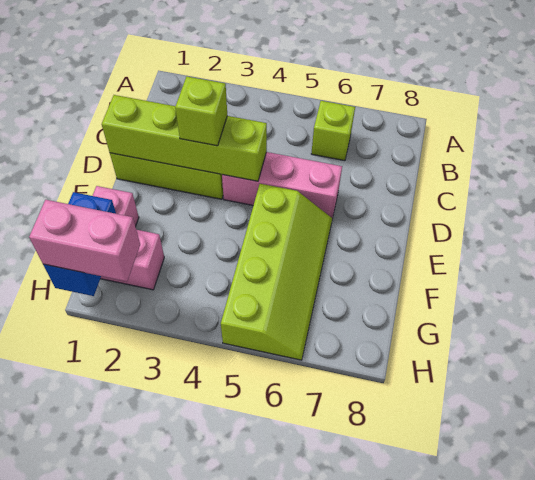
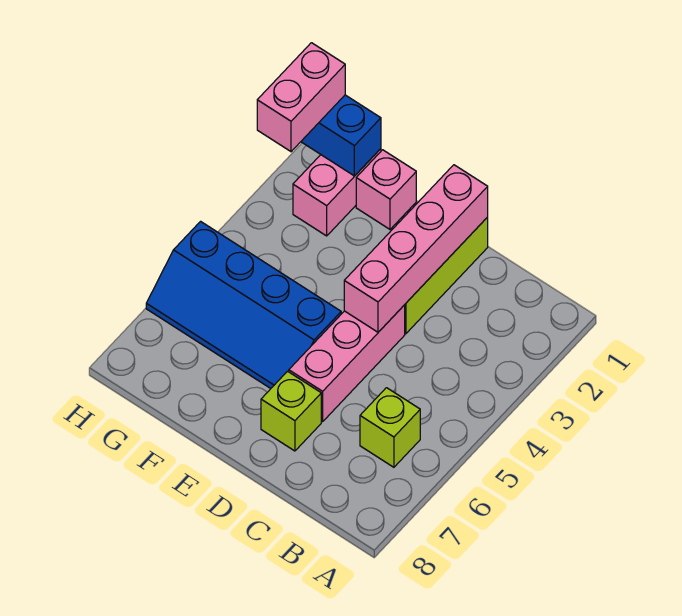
lime brick D1:D4 level 2 -> pink brick D1:D4 level 2
lime brick D3 level 3 -> lime brick D7 level 1
lime slope E5:H6 level 1 top 5 -> blue slope E5:H6 level 1 top 5

